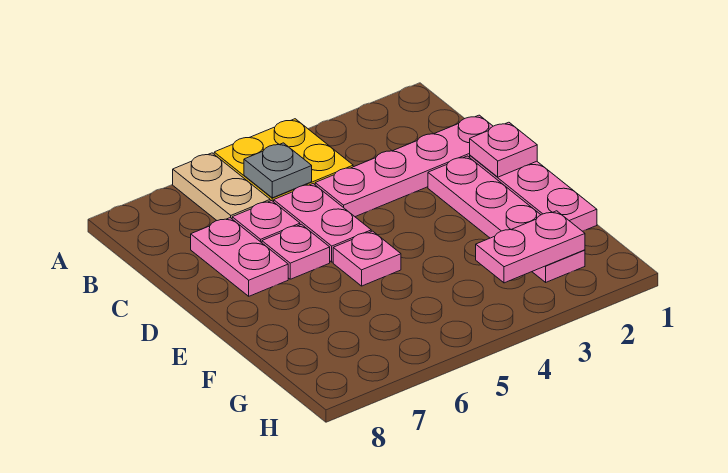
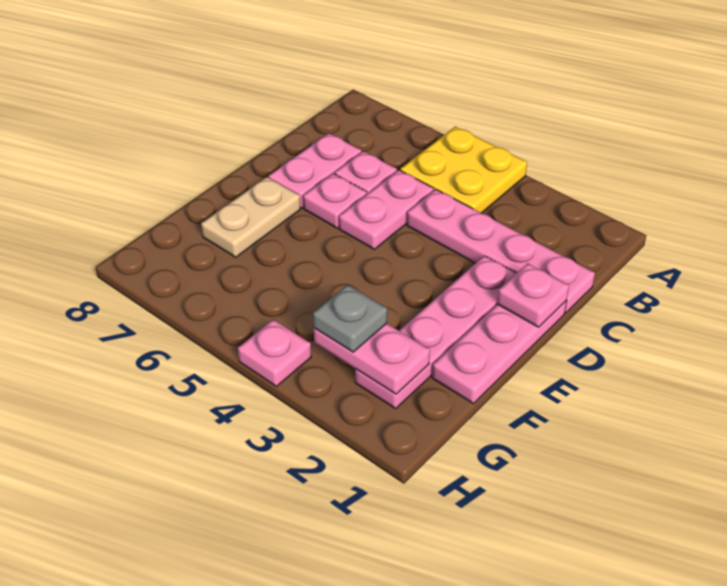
tan plate A6:B6 level 1 -> tan plate E7:F7 level 1
grey plate B5 level 2 -> grey plate G3 level 3
pink plate E5 level 1 -> pink plate H4 level 1

